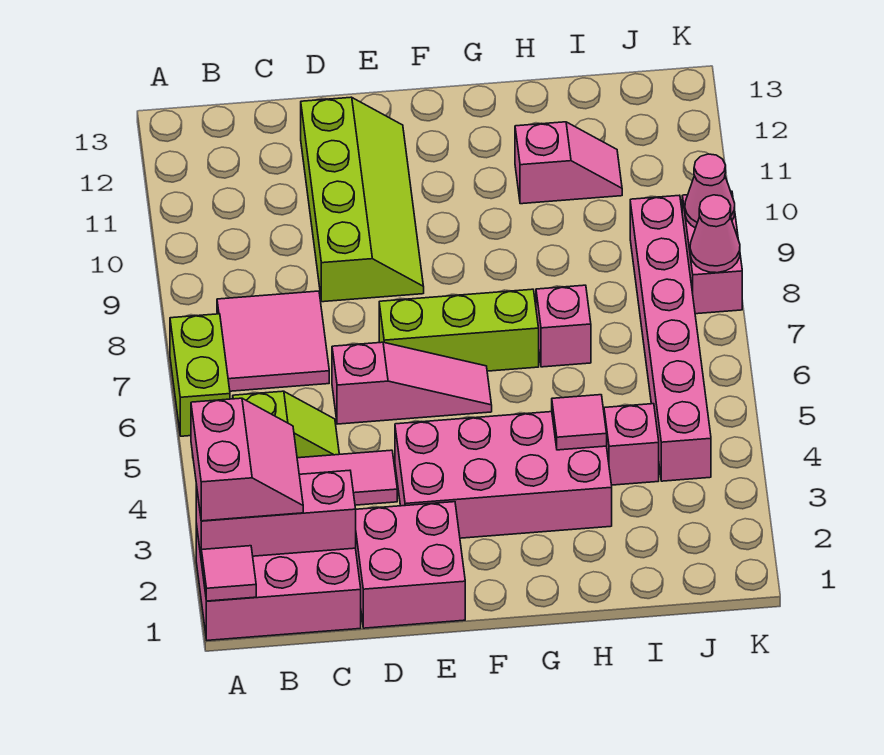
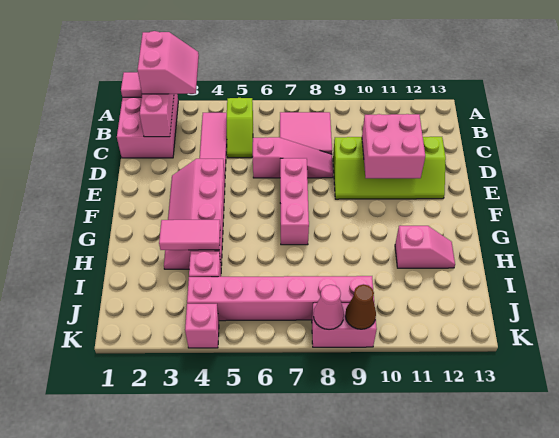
pink slope A2:B3 level 3 top A -> pink slope A2:B3 level 3 top 2
lime brick A6:A7 level 1 -> none
pink brick D1:E2 level 1 -> pink brick D10:E11 level 2
pink slope D6:F6 level 1 top D -> pink slope D6:D8 level 1 top 6
pink brick E3:H4 level 1 -> pink slope E3:H4 level 1 top 4
lime brick E7:G7 level 1 -> pink brick E7:G7 level 1
pink tile H4 level 2 -> pink tile H3:H4 level 2
pink brick H7 level 1 -> pink brick K4 level 1
pink slope H11:I11 level 1 top H -> pink slope H11:H12 level 1 top 11
pink cone K9 level 2 -> brown cone K9 level 2

